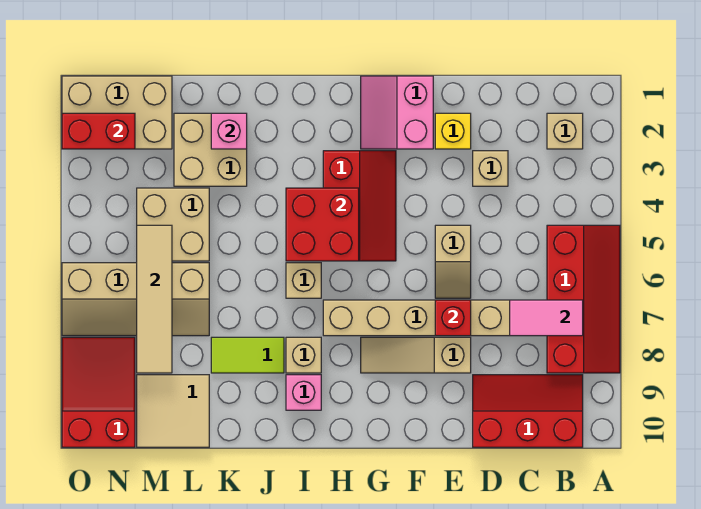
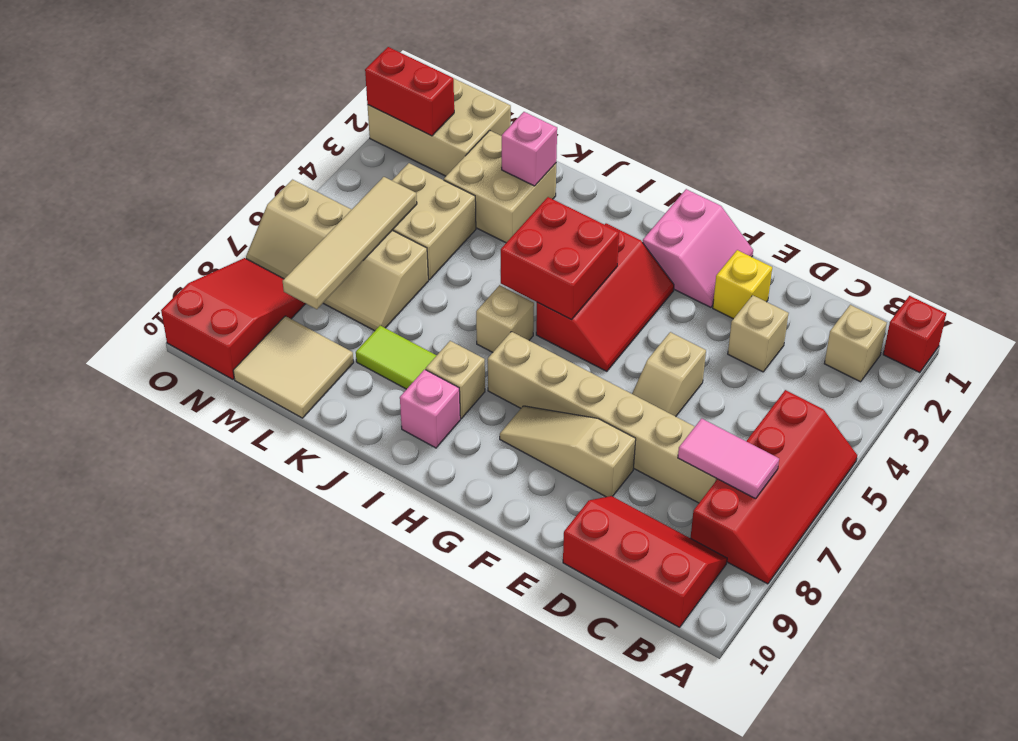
red brick E7 level 2 -> red brick A1 level 1
pink slope F1:G2 level 1 top F -> pink slope F1:G2 level 1 top G

